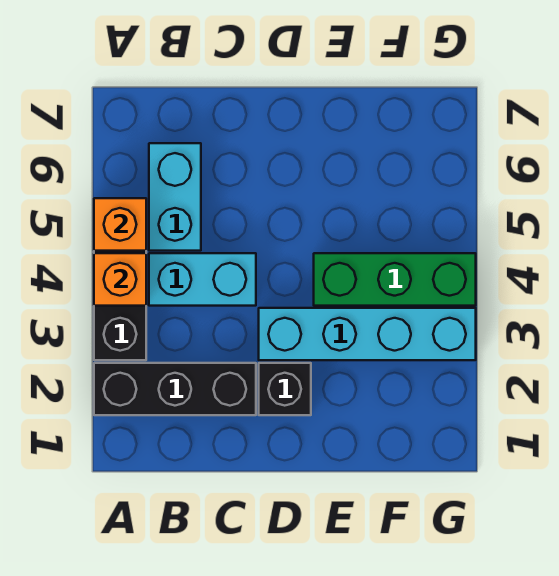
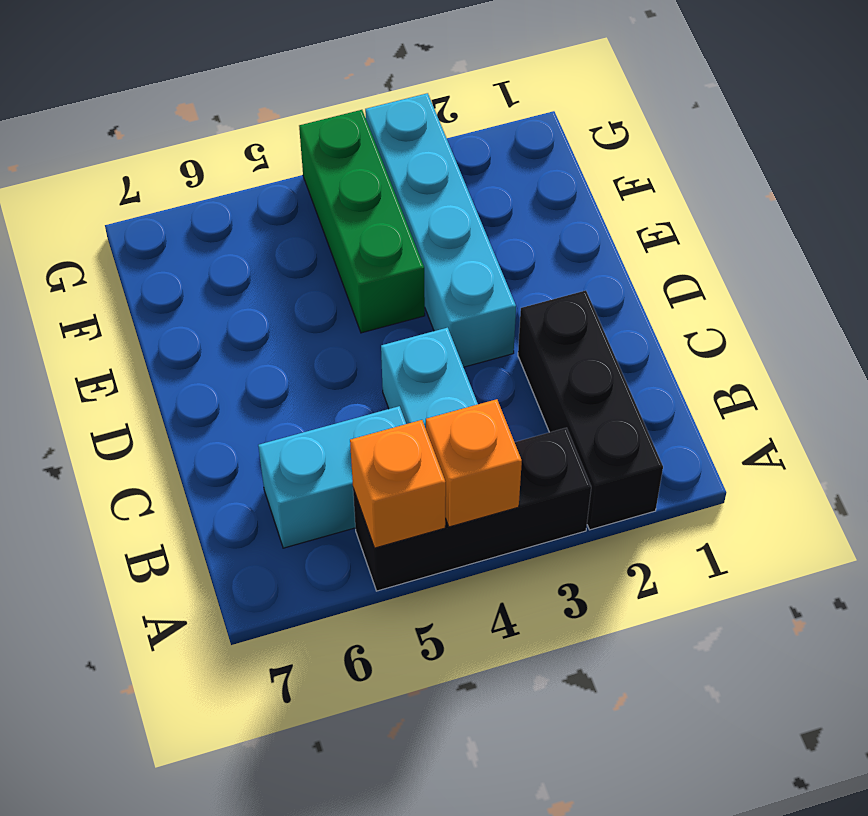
black brick D2 level 1 -> none

